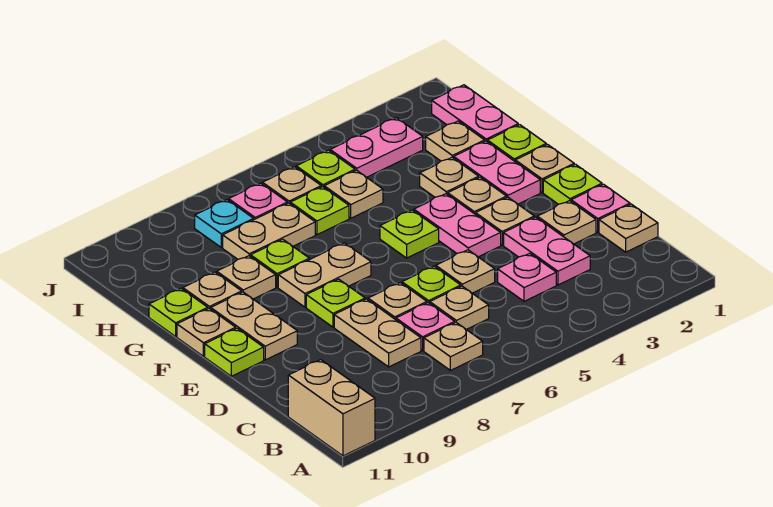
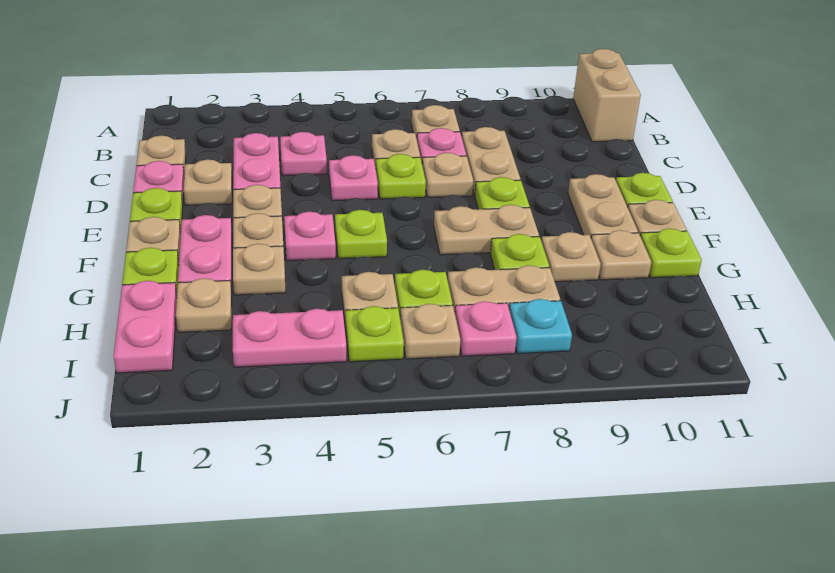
tan plate D5 level 1 -> pink plate D5 level 1
pink plate E4:F4 level 1 -> pink plate F4 level 1

